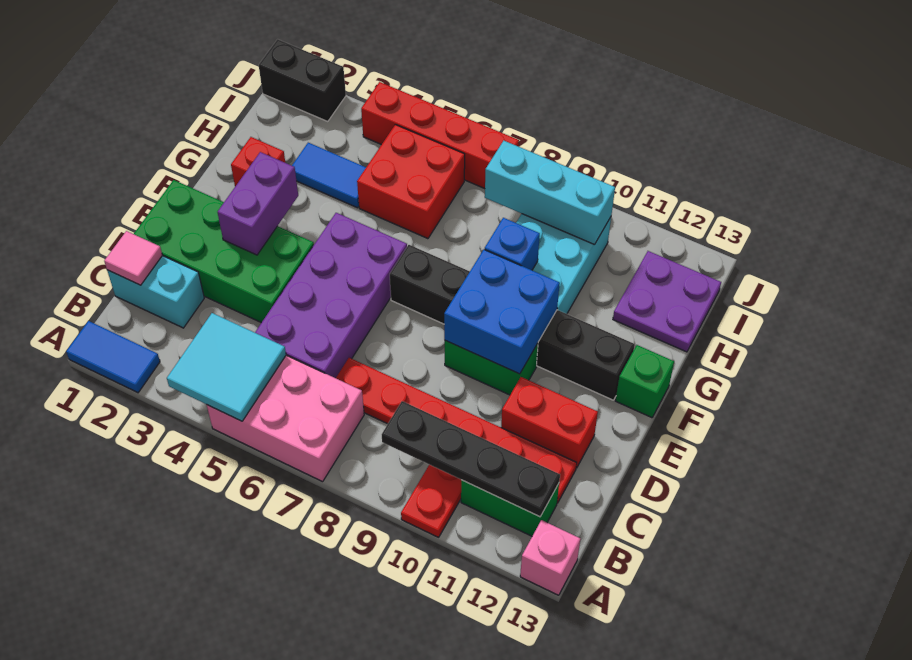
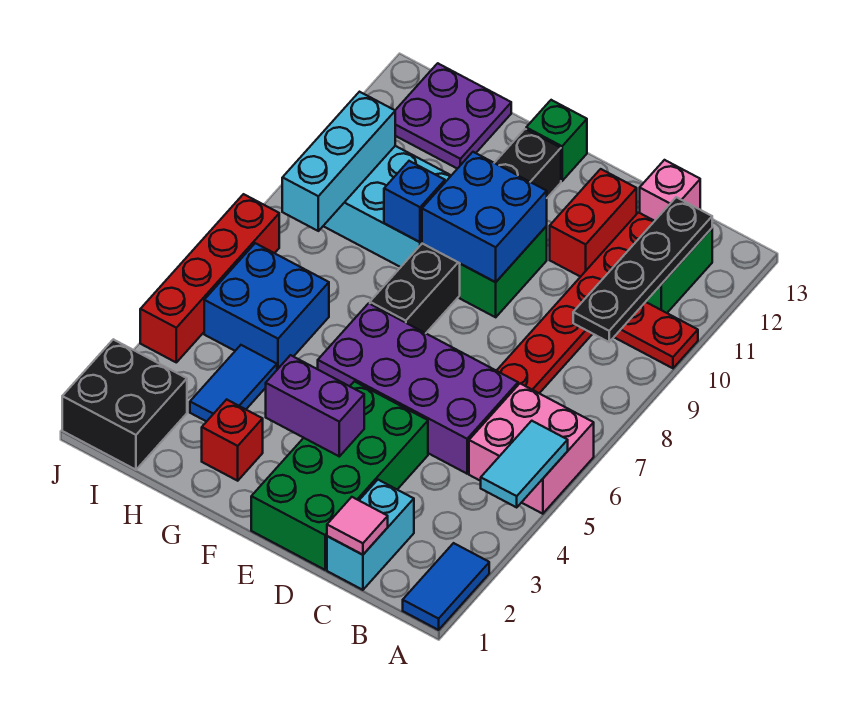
cyan tile A4:B5 level 2 -> cyan tile A4:A5 level 2
pink brick A5:B7 level 1 -> pink brick A5:B6 level 1
pink brick A13 level 1 -> pink brick C13 level 1
red brick H5:I6 level 1 -> blue brick H5:I6 level 1
black brick J1:J2 level 1 -> black brick I1:J2 level 1

